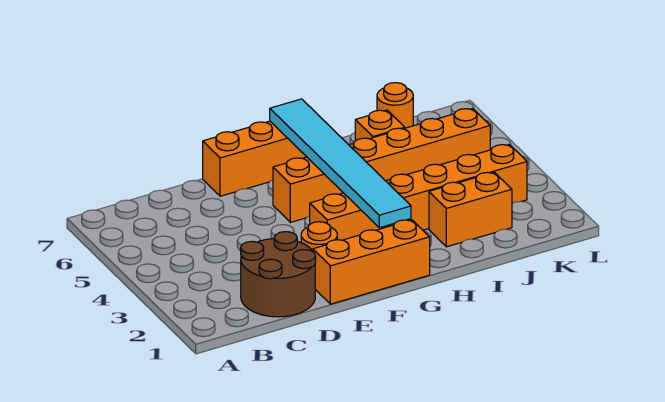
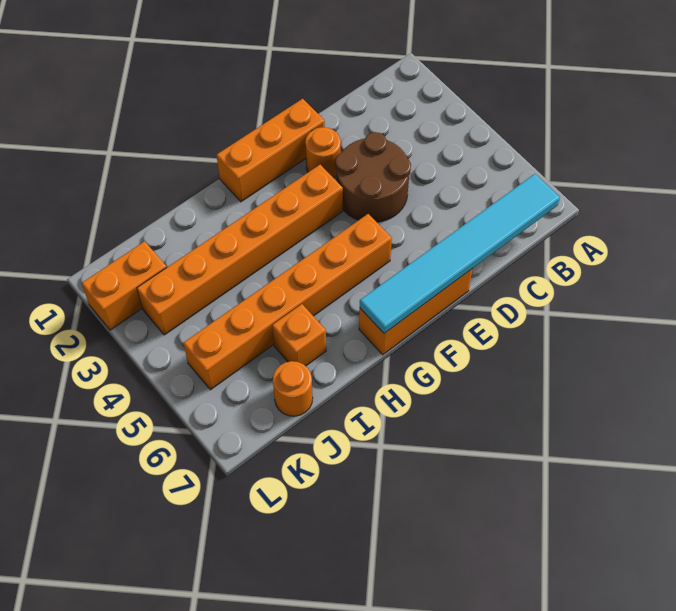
brown round brick C1:D2 level 1 -> brown round brick D3:E4 level 1
cyan tile G2:G7 level 2 -> cyan tile B7:G7 level 2
orange brick I2:J2 level 1 -> orange brick K2:L2 level 1

